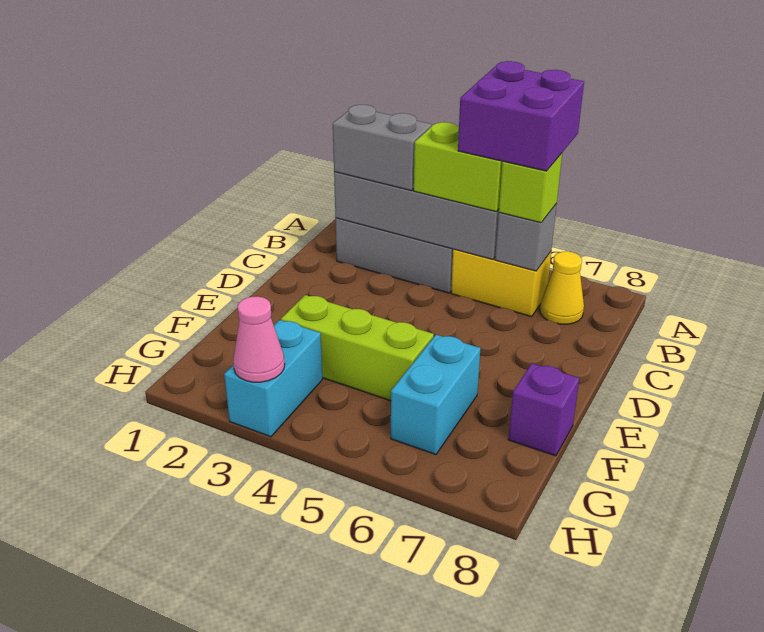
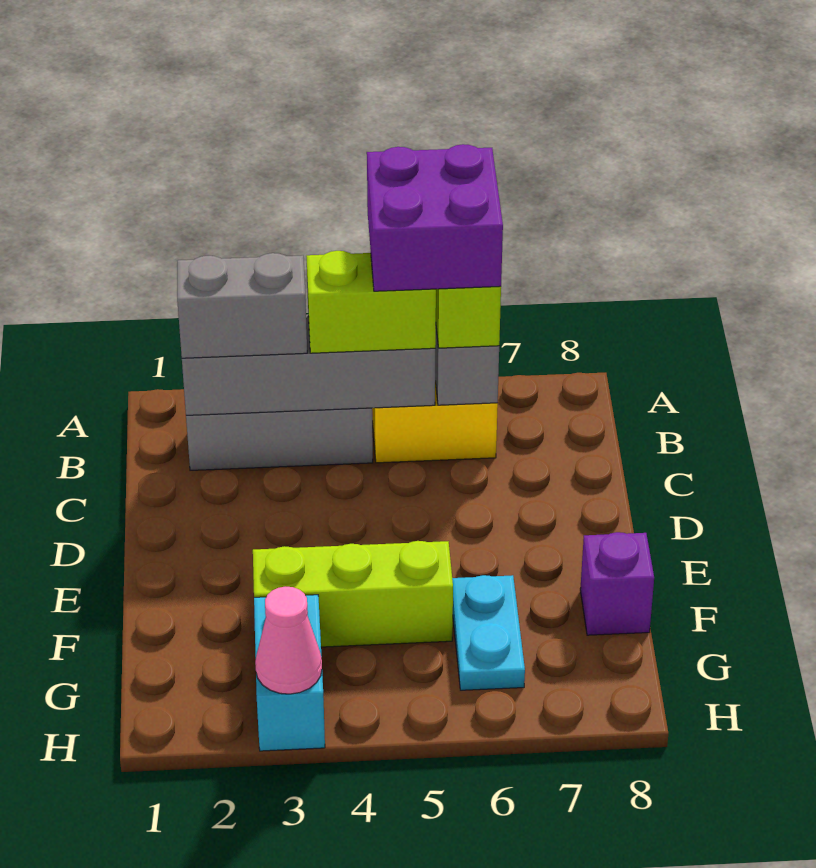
yellow cone B7 level 1 -> none
cyan brick F6:G6 level 1 -> cyan plate F6:G6 level 1

